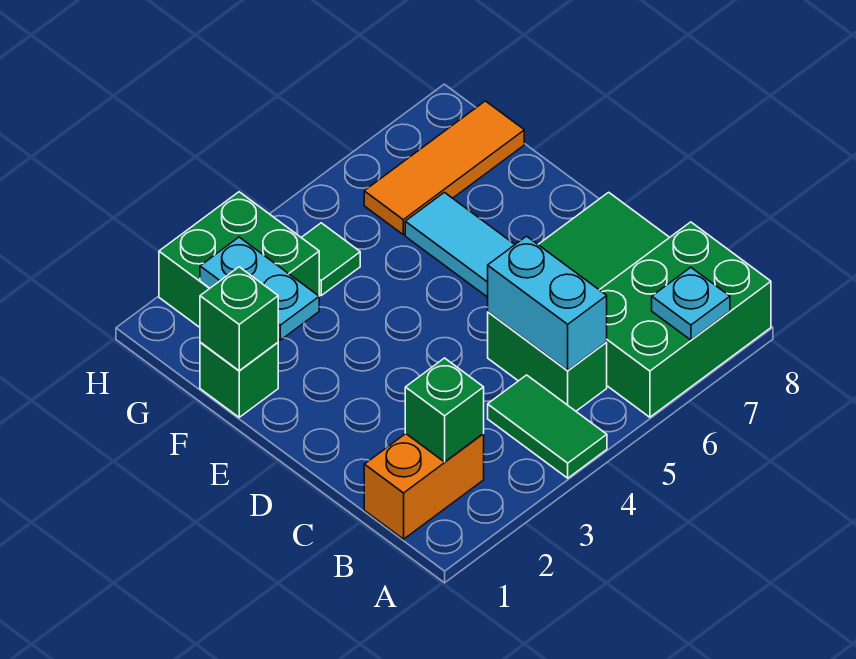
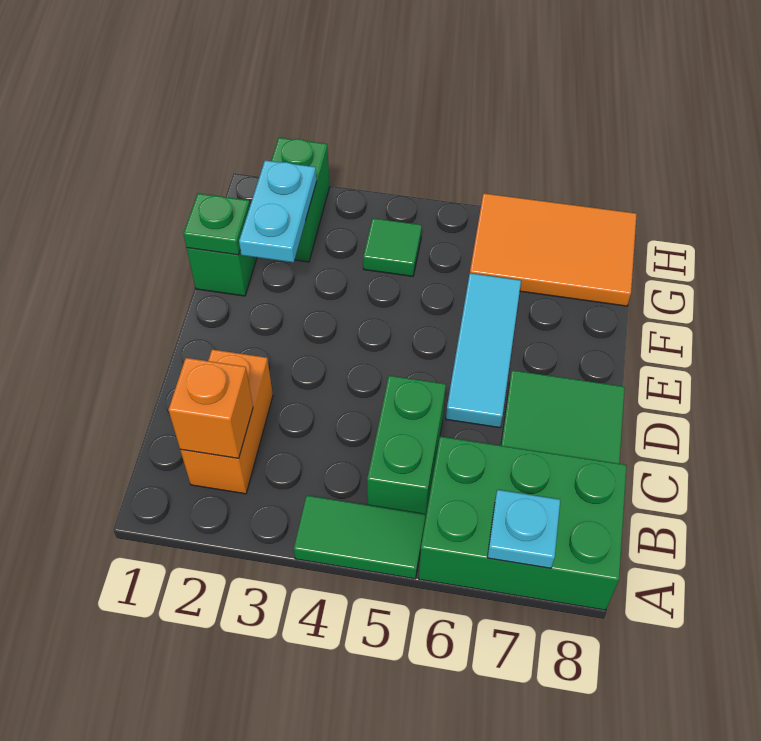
green tile A4:B4 level 1 -> green tile A4:A5 level 1
orange brick B1:B2 level 1 -> orange brick B2:C2 level 1
green brick B2 level 2 -> orange brick B2 level 2
cyan brick B5:C5 level 2 -> none
green brick F1 level 2 -> green plate F1 level 2
green brick G2:H3 level 1 -> green brick G2:H2 level 1
orange tile G6:G8 level 1 -> orange tile G6:H8 level 1

